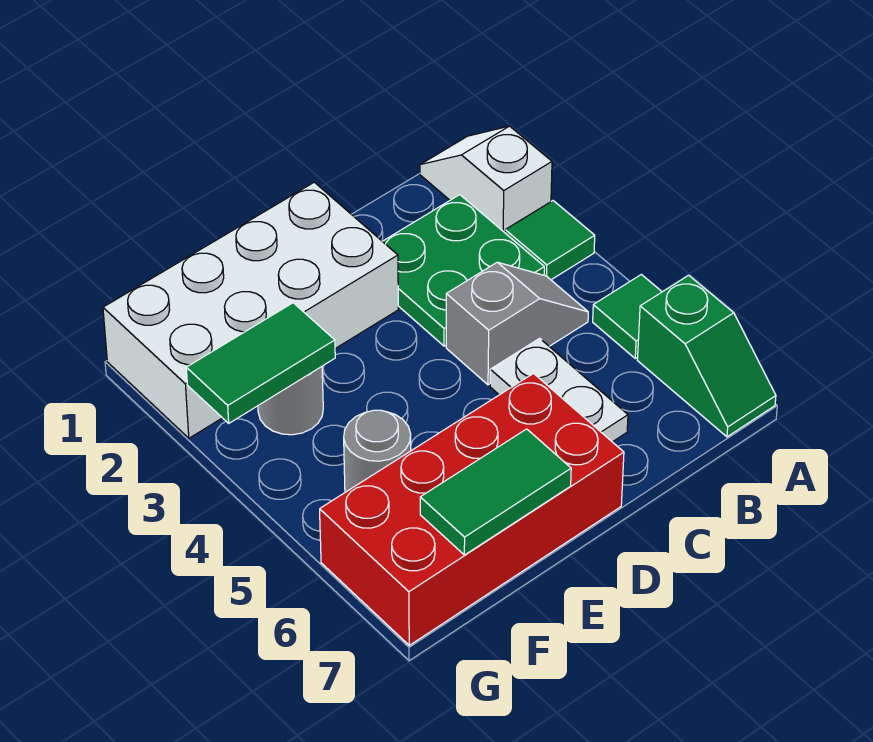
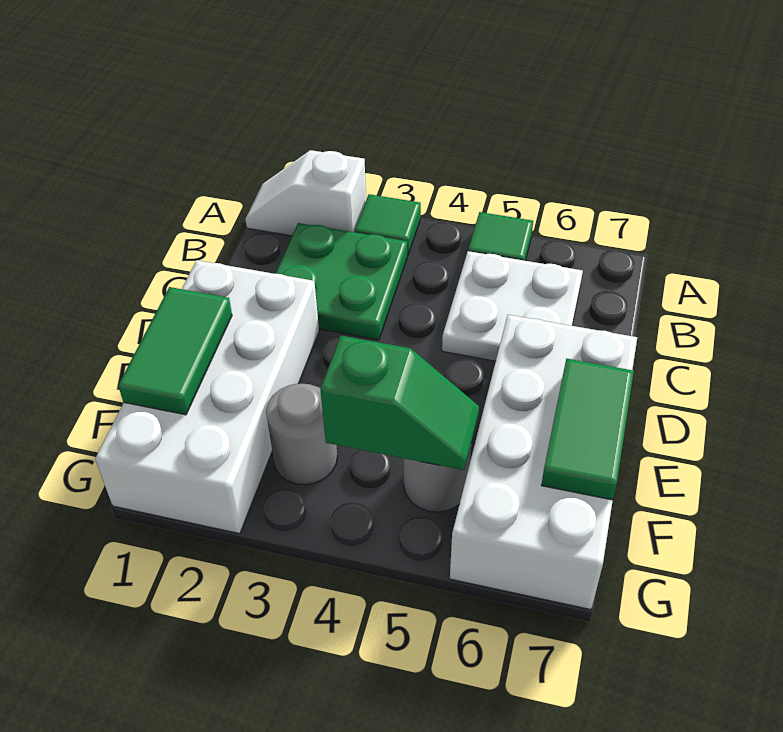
green slope A6:A7 level 1 top 6 -> green slope F4:F5 level 2 top 4
grey slope B4:C4 level 1 top C -> none
white plate C5:C6 level 1 -> white plate B5:C6 level 1
red brick D6:G7 level 1 -> white brick D6:G7 level 1
green tile F3:G3 level 2 -> green tile E1:F1 level 2

